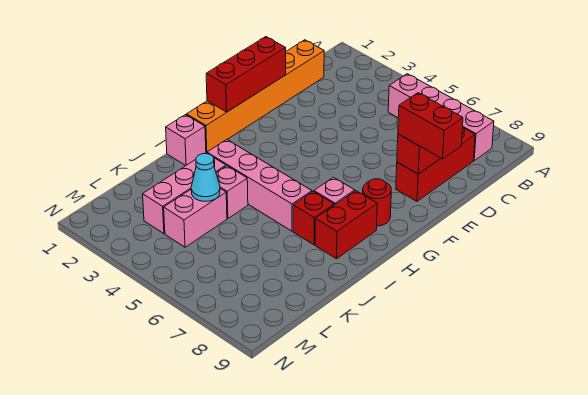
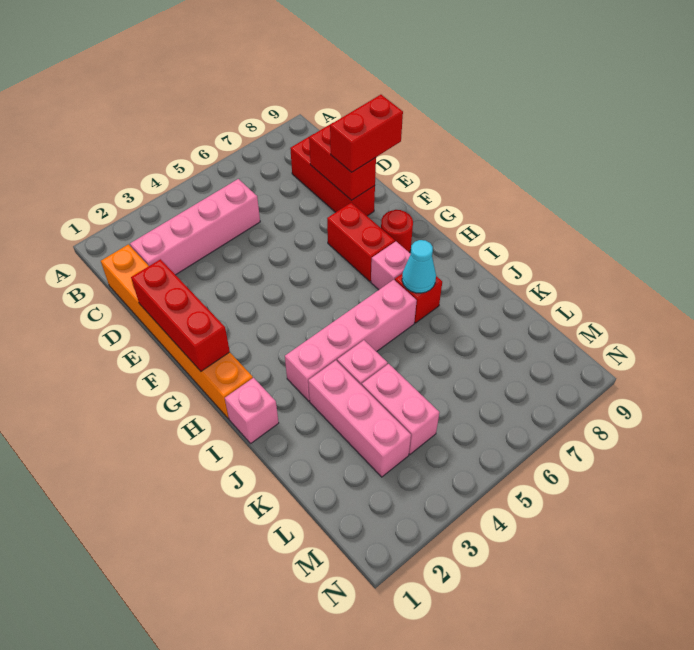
pink brick B5:B8 level 1 -> pink brick C2:C5 level 1
red brick H8:I8 level 1 -> red brick F7:G7 level 1
cyan cone K4 level 2 -> cyan cone I7 level 2

